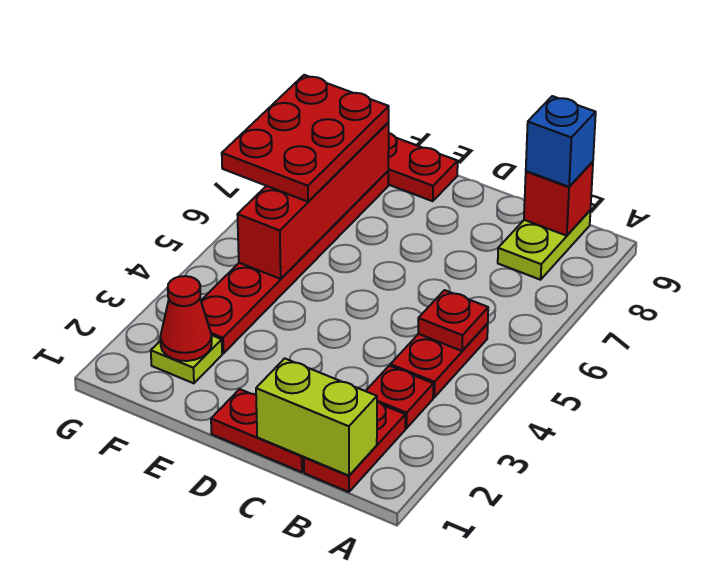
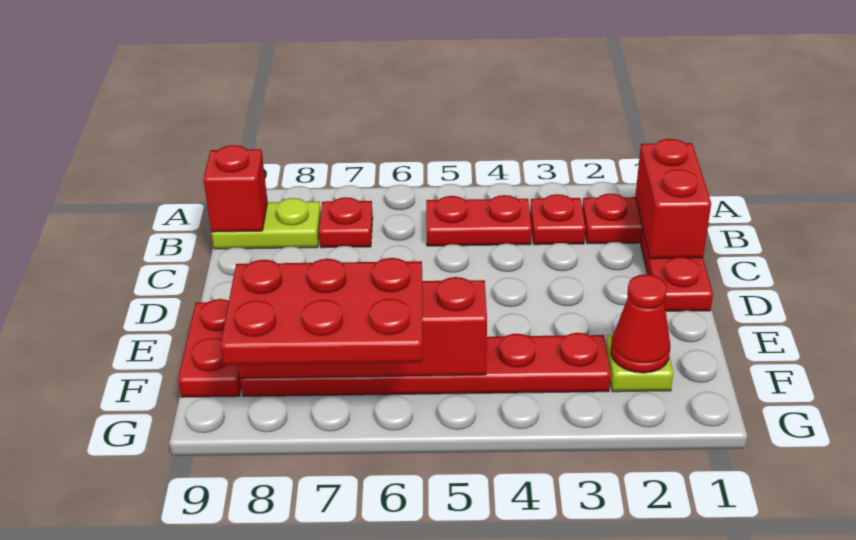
lime brick B1:C1 level 2 -> red brick B1:C1 level 2
red plate B5 level 2 -> red plate B7 level 1
blue brick B9 level 3 -> none

